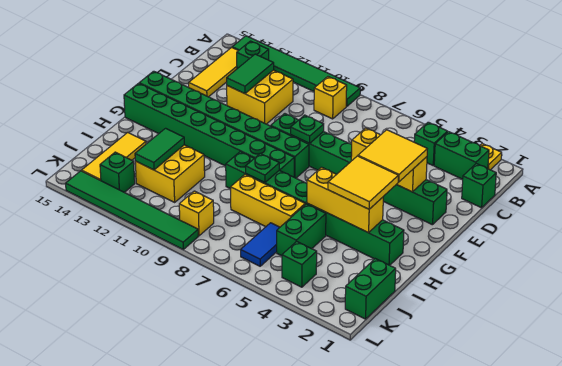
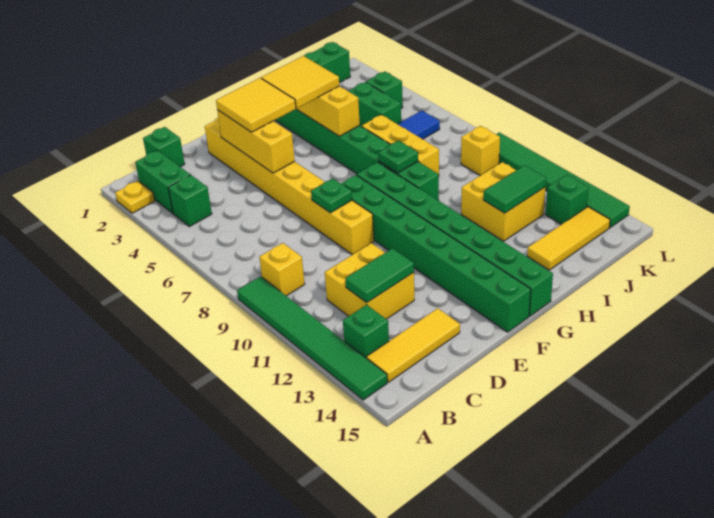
green brick E2:E9 level 1 -> yellow brick E2:E9 level 1
green brick I5:J5 level 1 -> green brick J4:J5 level 1

